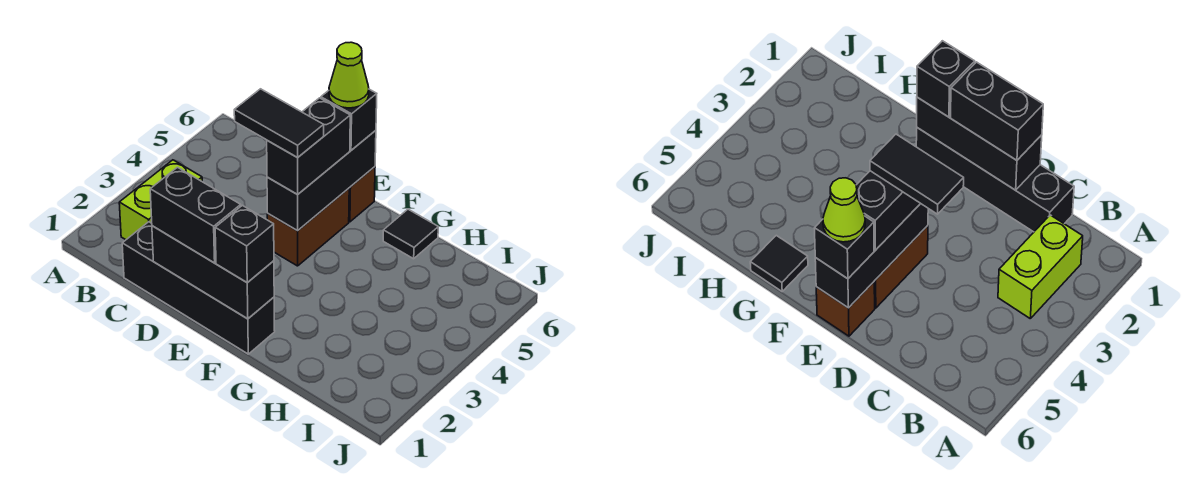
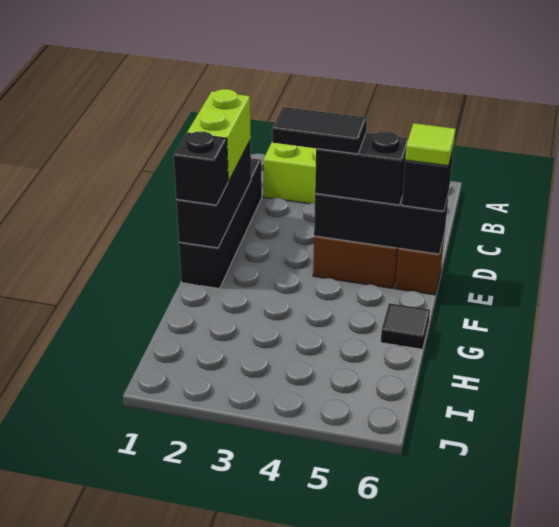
black brick D1:E1 level 3 -> lime brick D1:E1 level 3
black tile D4:E4 level 4 -> black tile E3:E4 level 4
lime cone E6 level 4 -> lime tile E6 level 4

